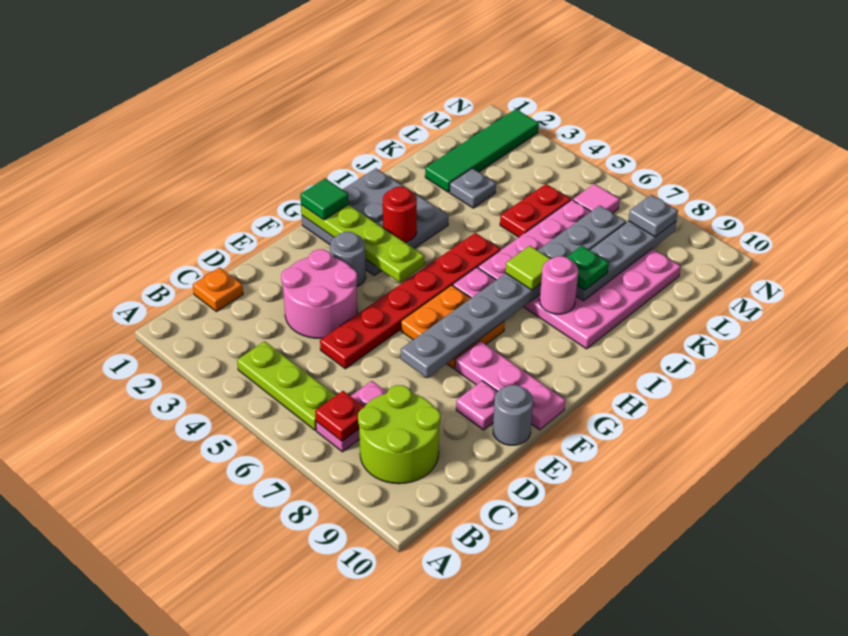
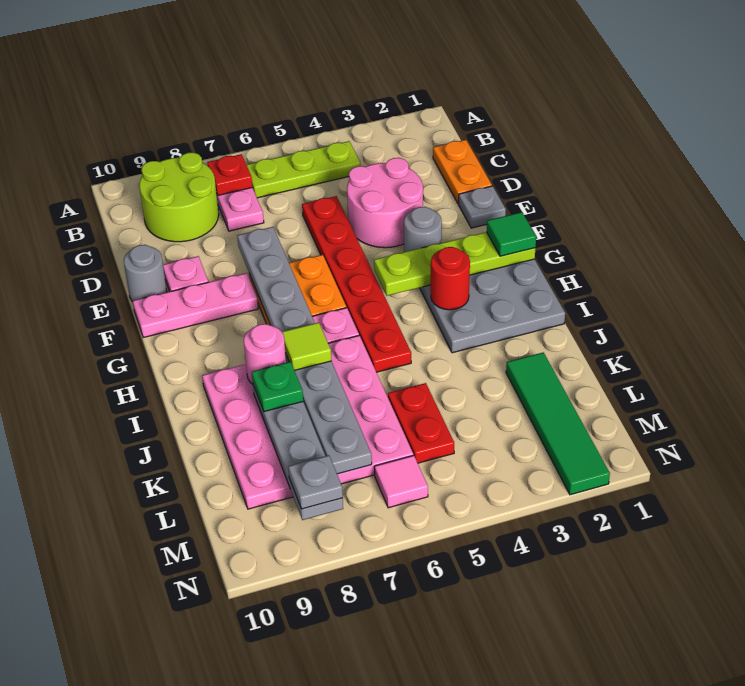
orange plate C1 level 1 -> orange plate C1:D1 level 1
grey plate K3 level 1 -> grey plate E1 level 1

